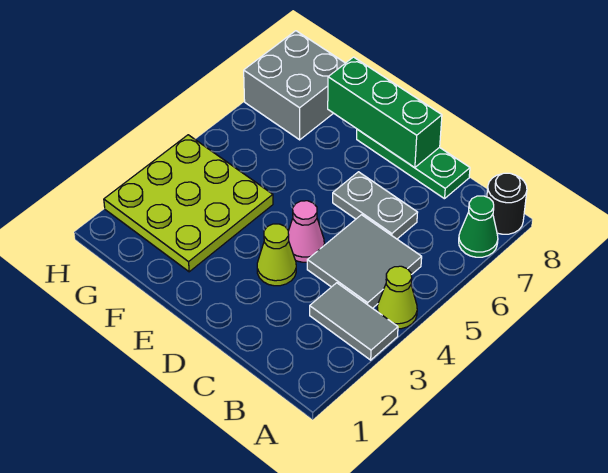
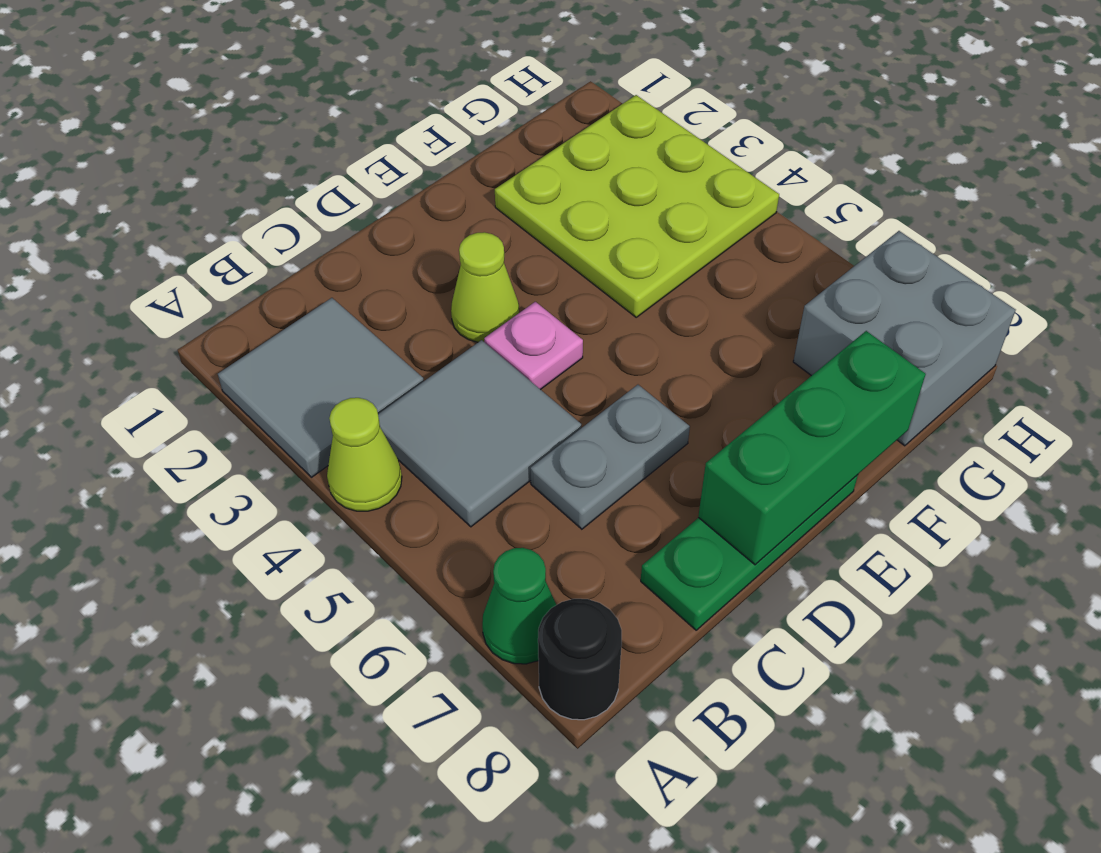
grey tile A3:B3 level 1 -> grey tile A2:B3 level 1
pink cone D4 level 1 -> pink plate D4 level 1

